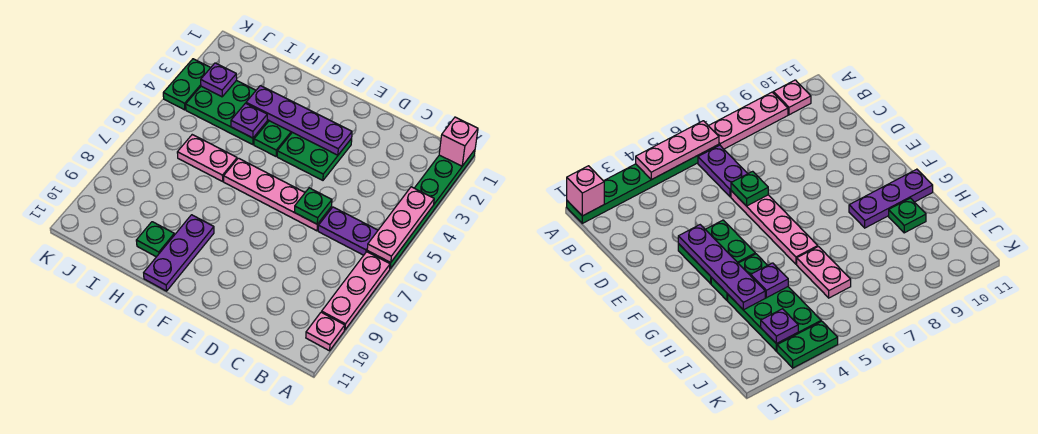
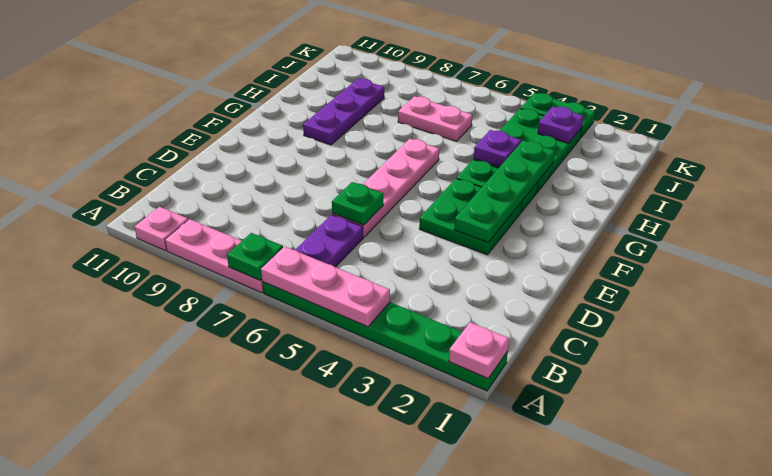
pink brick A1 level 2 -> pink plate A1 level 2
purple plate E3:H3 level 2 -> green plate E3:H3 level 2
purple plate G9:G11 level 1 -> purple plate G9:I9 level 1
pink plate H6:I6 level 1 -> pink plate I6:I7 level 1
green plate H10 level 1 -> green plate A7 level 2

